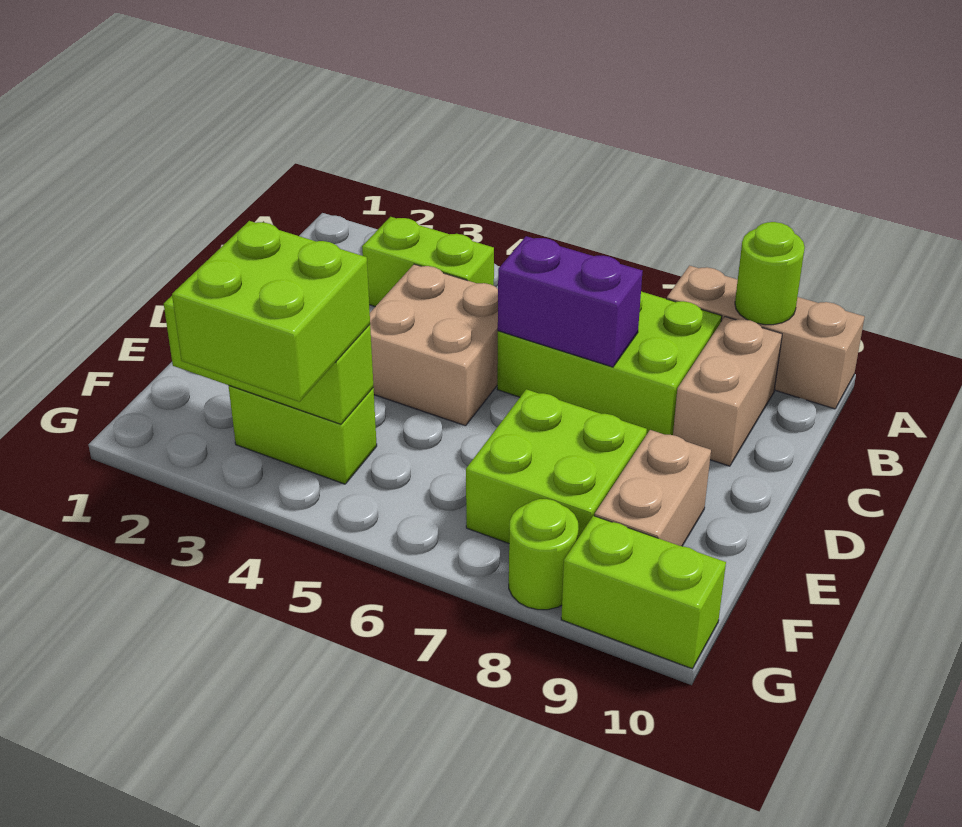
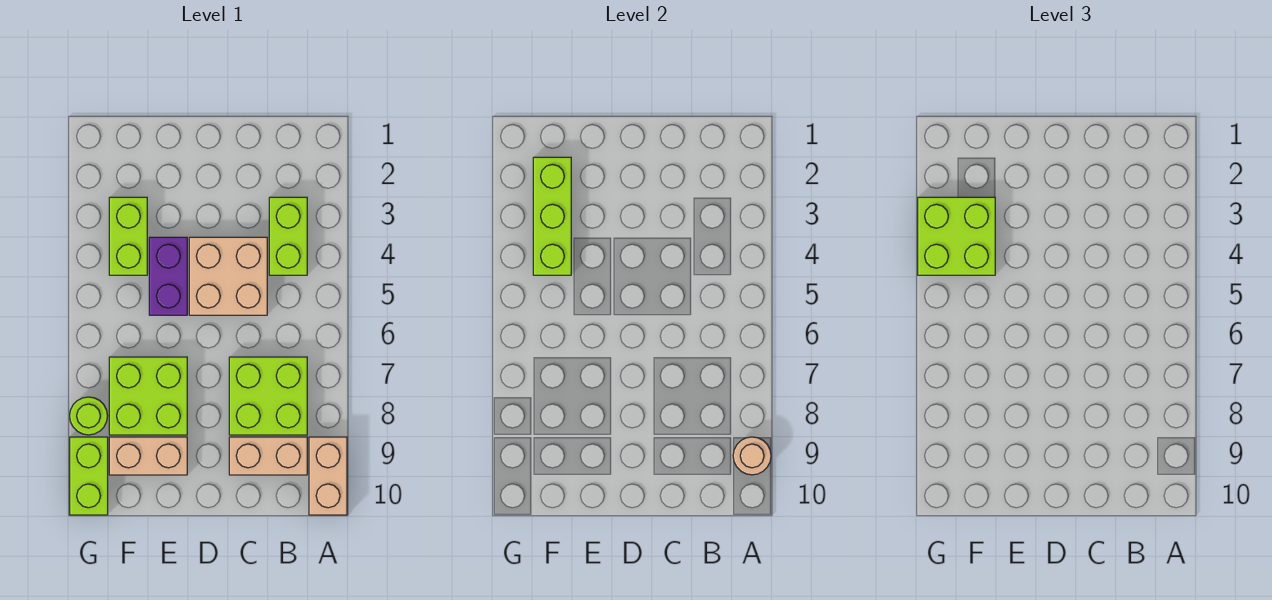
tan brick A8:A10 level 1 -> tan brick A9:A10 level 1
lime round brick A9 level 2 -> tan round brick A9 level 2
lime brick B6:C8 level 1 -> lime brick B7:C8 level 1
purple brick C6:C7 level 2 -> purple brick E4:E5 level 1

